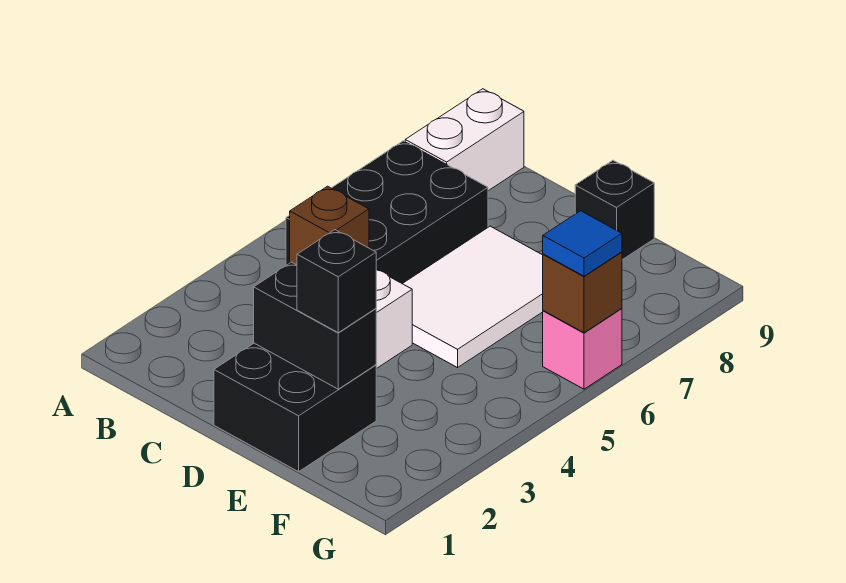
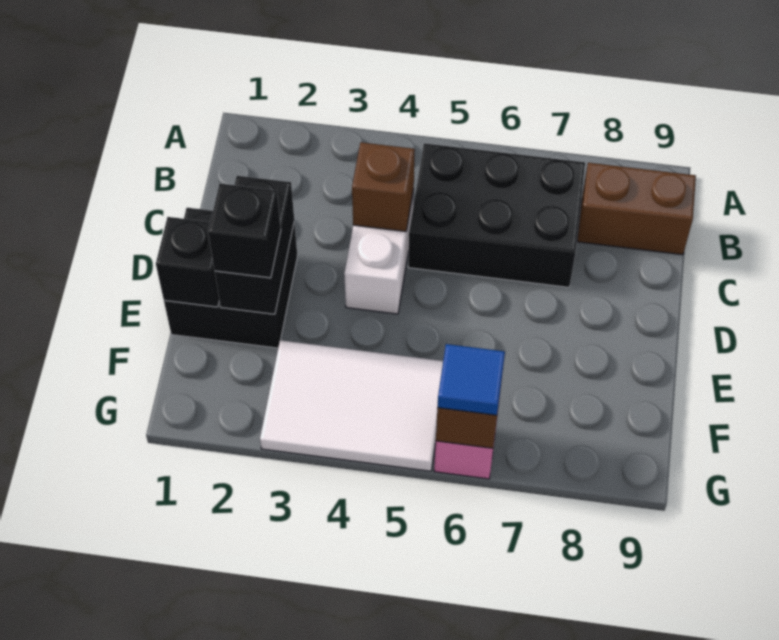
white brick B8:B9 level 1 -> brown brick B8:B9 level 1
white tile D5:E7 level 1 -> white tile F3:G5 level 1
black brick E9 level 1 -> black brick E1 level 2

